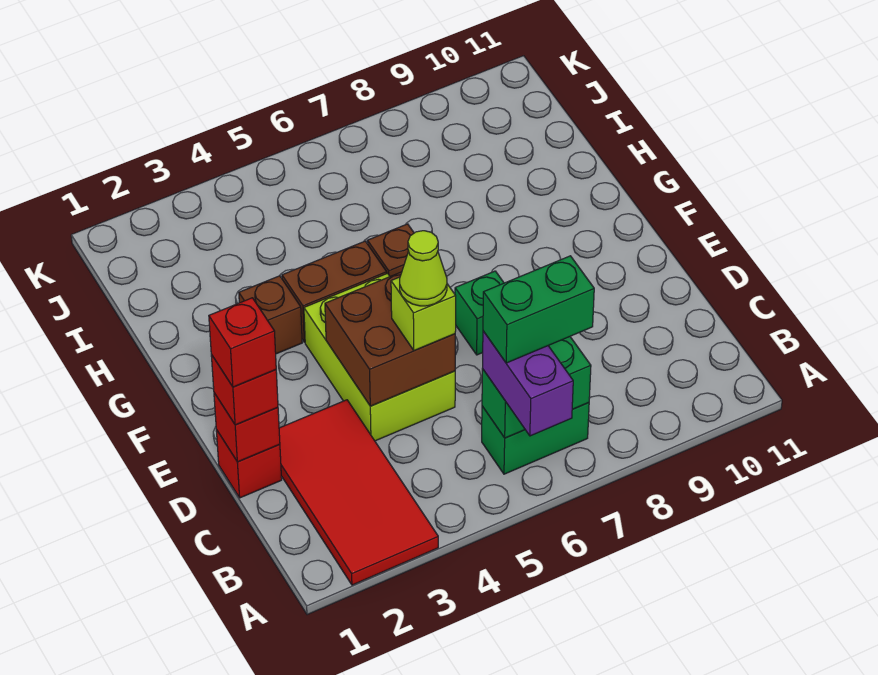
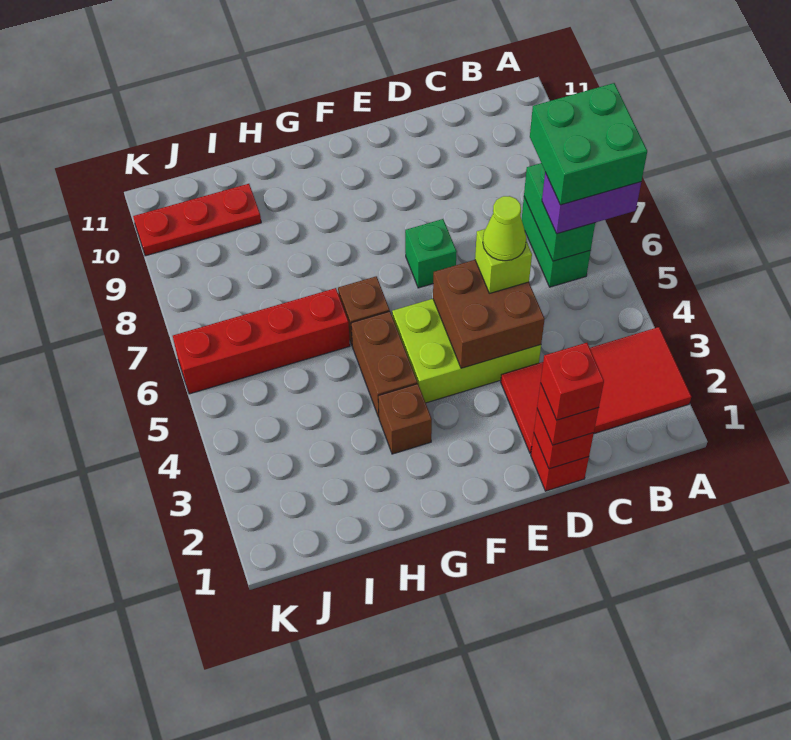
green brick B6:B7 level 4 -> green brick A6:B7 level 4
none -> red brick H6:K6 level 1
none -> red plate I10:K10 level 1

